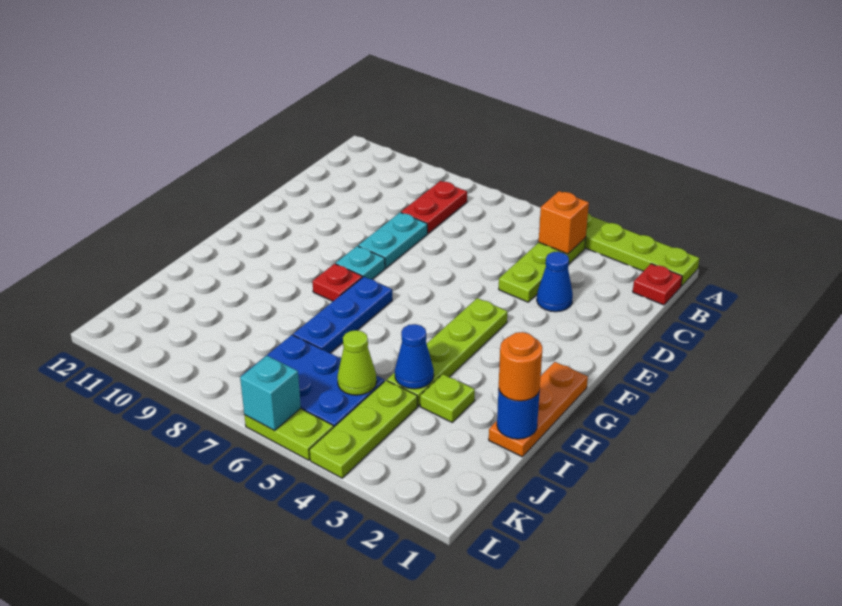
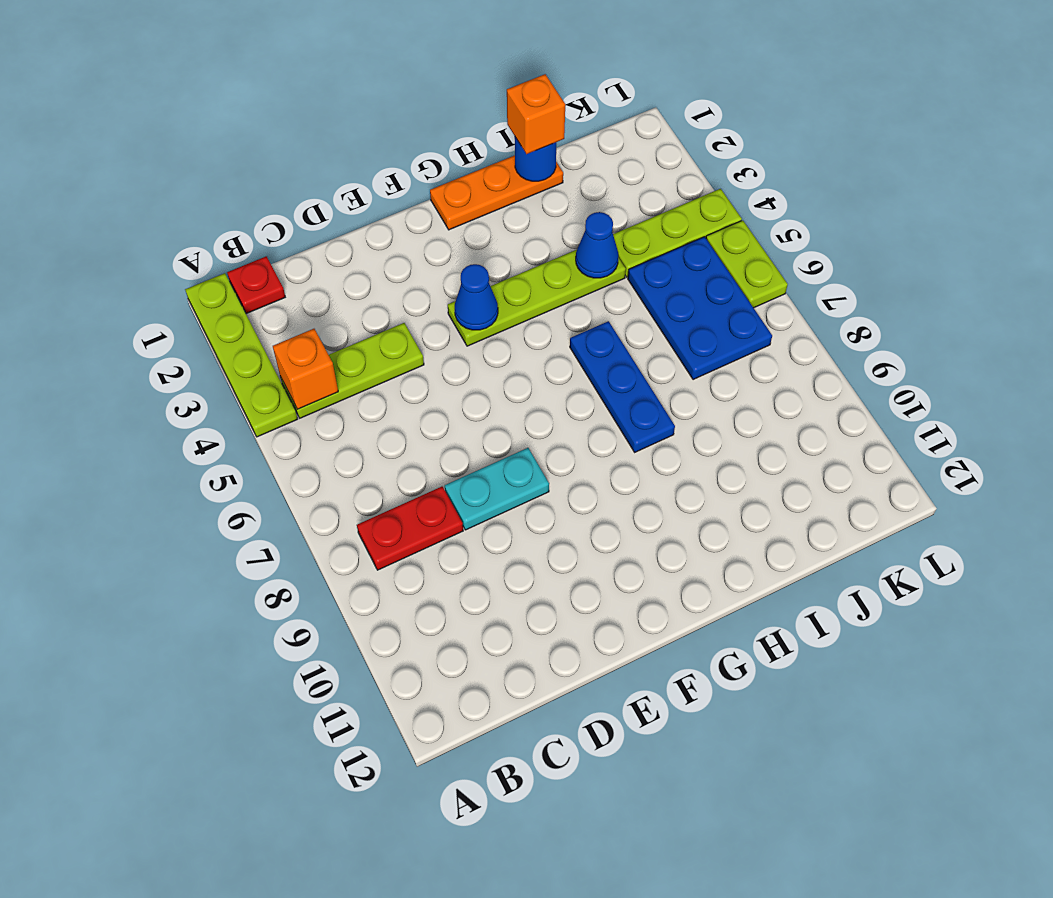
blue cone D3 level 1 -> blue cone F4 level 2
cyan plate F8 level 1 -> none
blue plate G7:I7 level 1 -> blue plate H6:H8 level 1
red plate G8 level 1 -> none
orange round brick I1 level 3 -> orange brick I1 level 3
lime plate I3 level 1 -> none
lime cone J5 level 2 -> none
cyan brick L6 level 2 -> none

